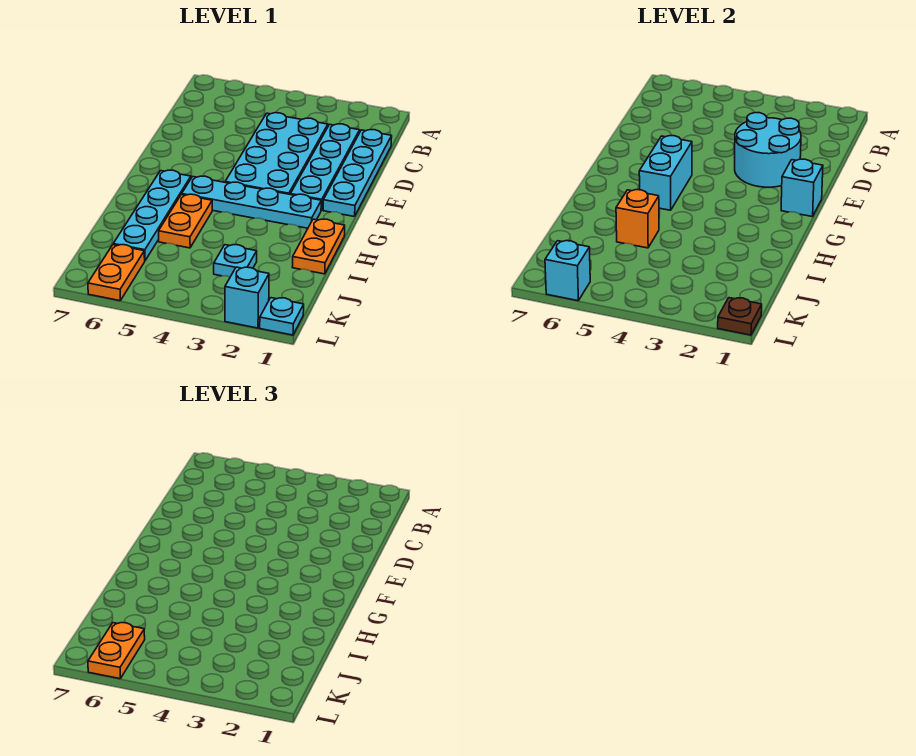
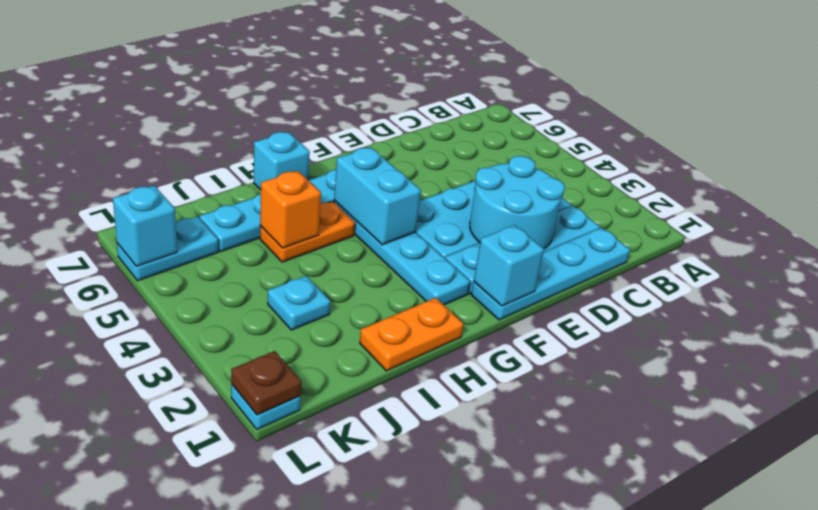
cyan brick F5:G5 level 2 -> cyan brick G4:G5 level 2
orange plate K6:L6 level 1 -> cyan plate K6:L6 level 1
orange plate K6:L6 level 3 -> none
cyan brick L2 level 1 -> cyan brick H7 level 1

